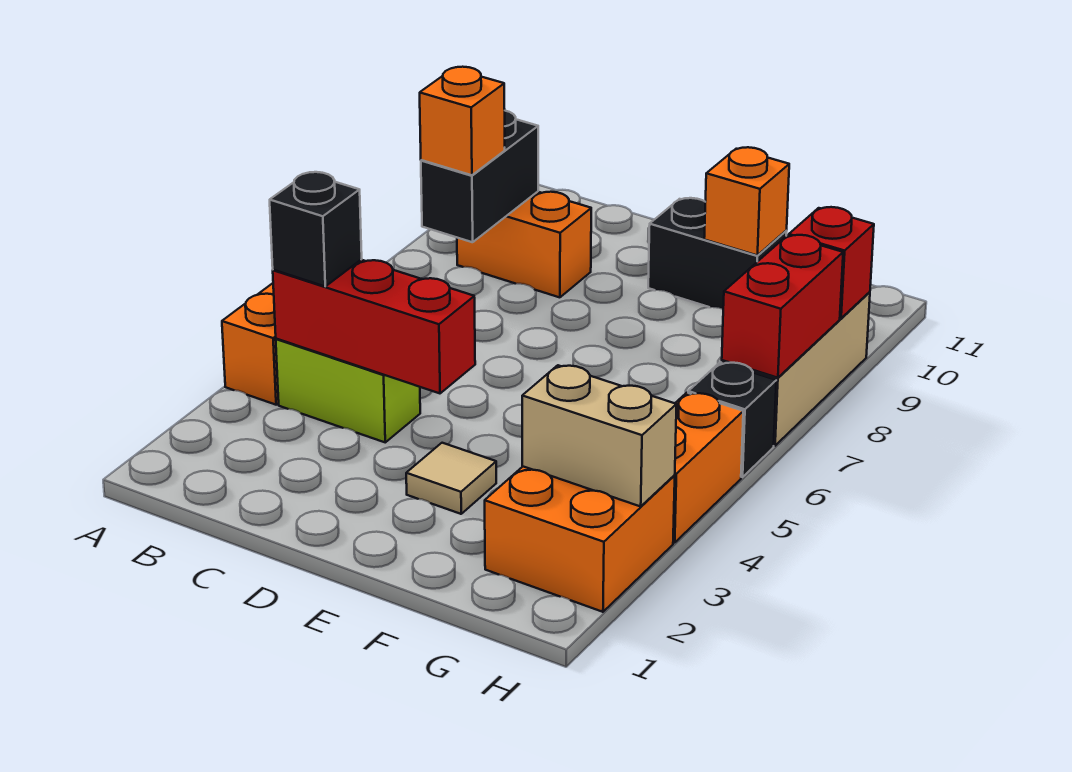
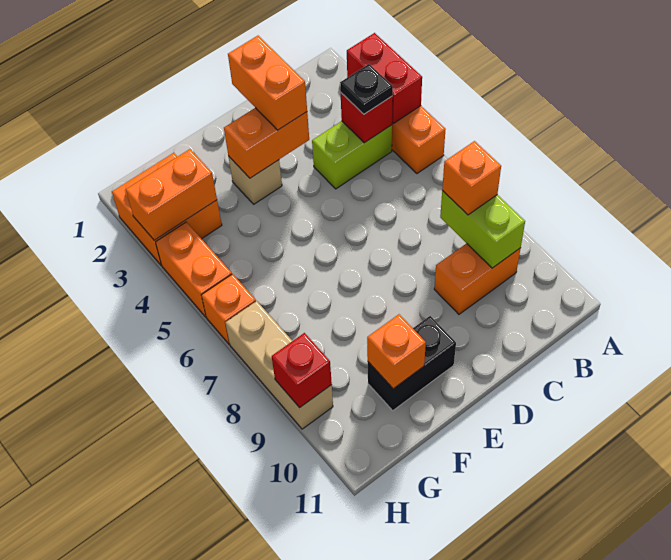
red brick B4:D4 level 2 -> red brick B4 level 2
black brick B4 level 3 -> black plate B4 level 3
black brick B8:B9 level 2 -> lime brick B8:B9 level 2
none -> orange brick D2:D3 level 3
none -> orange brick D3:E3 level 2
tan tile E3 level 1 -> tan brick E3 level 1
tan brick G3:H3 level 2 -> orange brick G3:H3 level 2
black brick H6 level 1 -> orange brick H6 level 1
red brick H7:H8 level 2 -> red brick A3:A4 level 2

